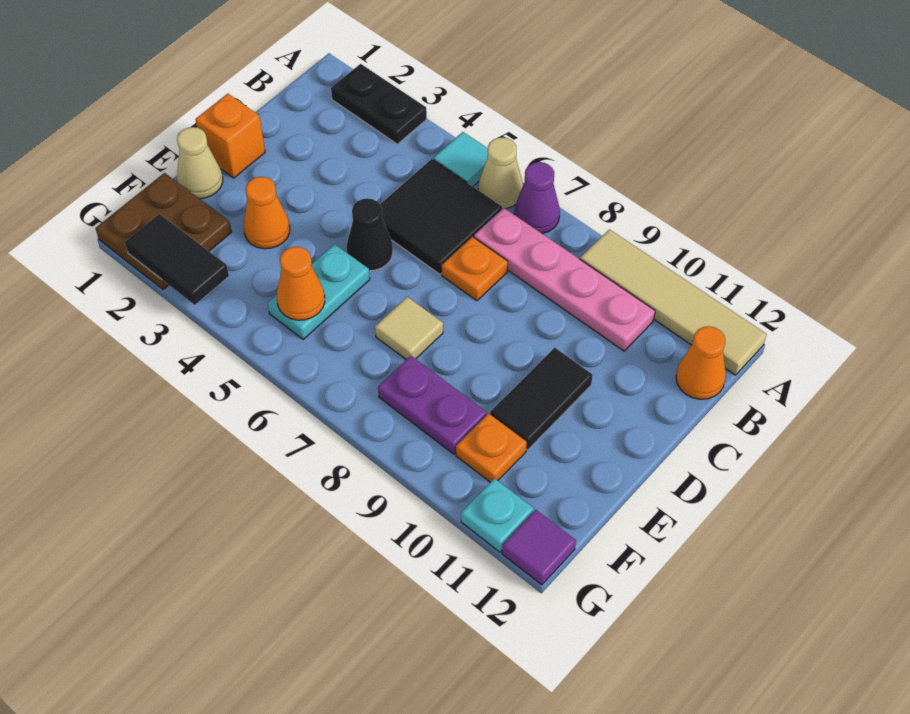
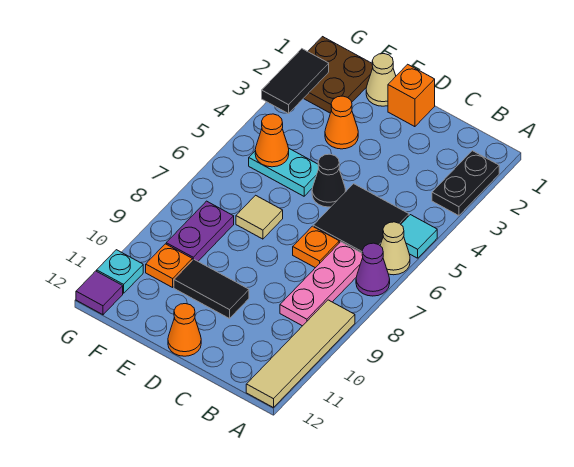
pink plate B7:B10 level 1 -> pink plate B7:B9 level 1
orange cone B12 level 1 -> orange cone D12 level 1

